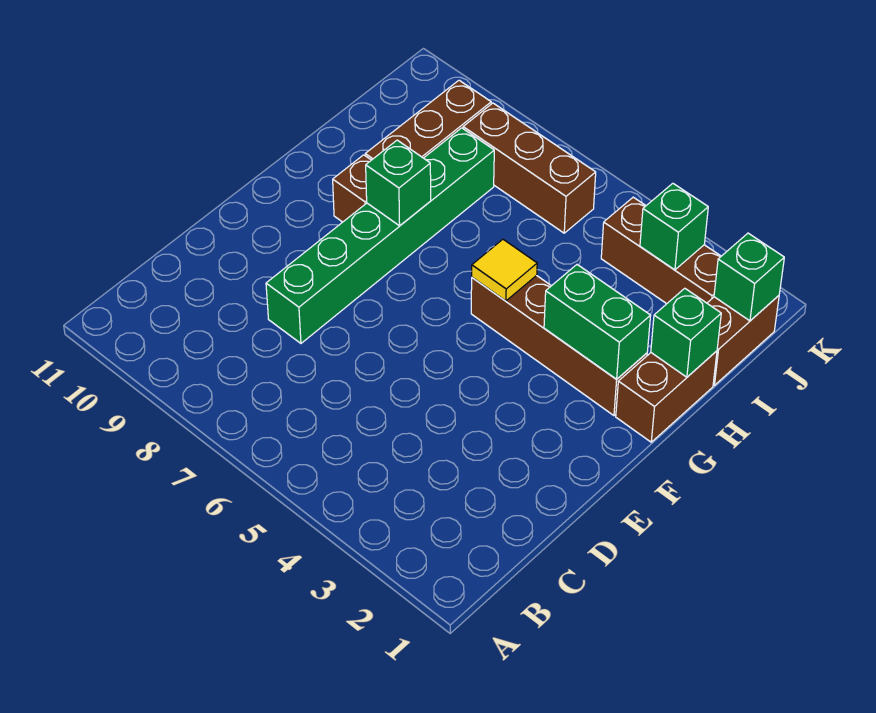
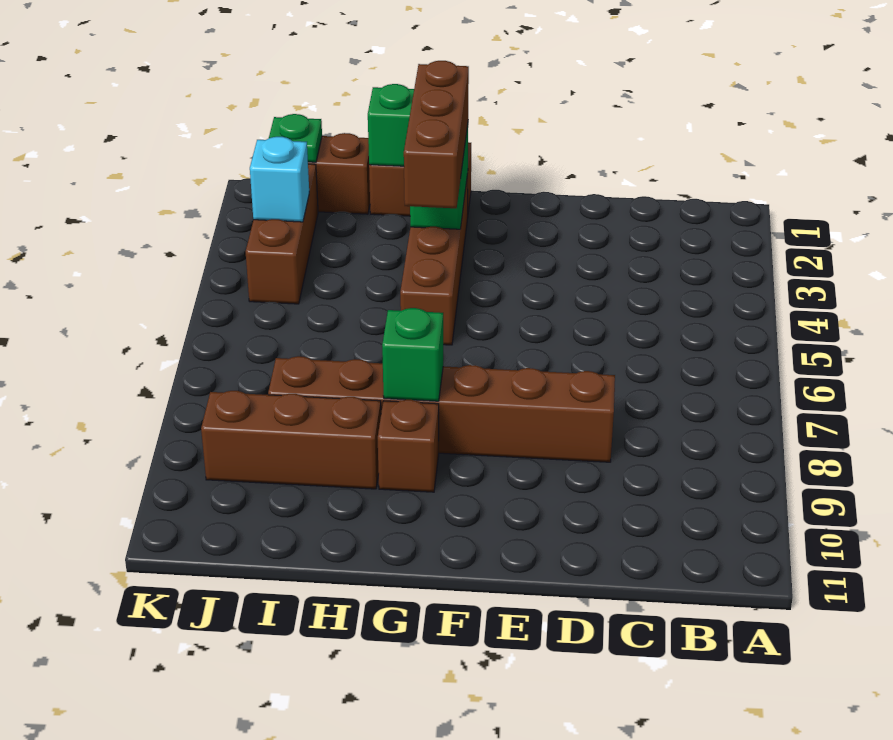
green brick D8:I8 level 1 -> brown brick D8:I8 level 1
yellow tile G5 level 2 -> none
green brick J1 level 2 -> green plate J1 level 2
green brick J3 level 2 -> cyan brick J3 level 2
brown brick J6:J8 level 1 -> brown brick G2:G4 level 3

